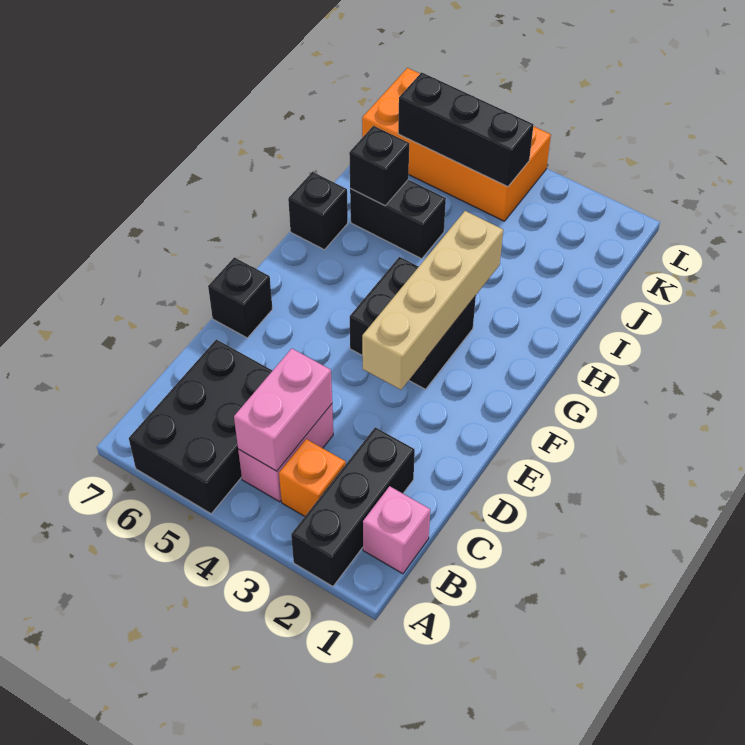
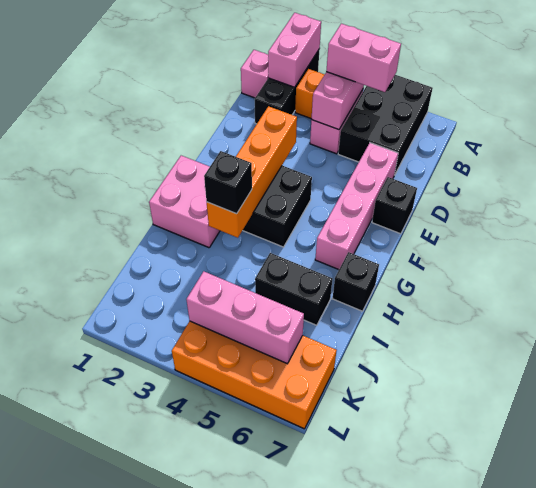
none -> pink brick A2:B2 level 2
none -> pink brick B4:B5 level 3
none -> pink brick D6:G6 level 1
tan brick E3:H3 level 2 -> orange brick E3:H3 level 2
none -> pink brick G1:H2 level 1
black brick I6 level 2 -> black brick H3 level 3
black brick K4:K6 level 2 -> pink brick K4:K6 level 2

